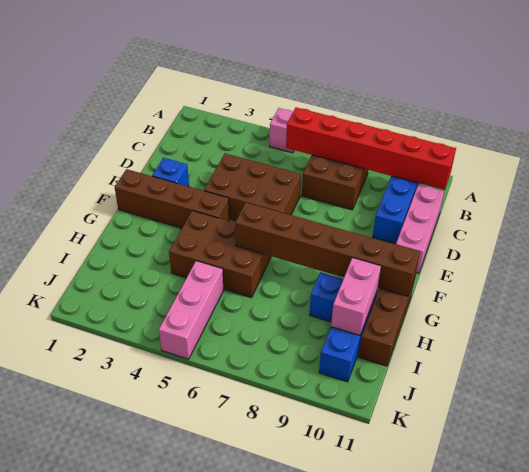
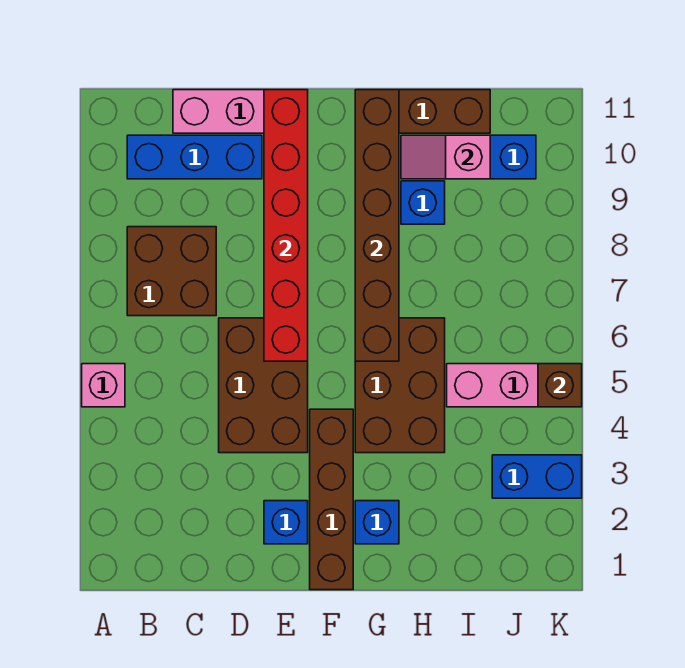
red brick B6:B11 level 2 -> red brick E6:E11 level 2
none -> blue brick G2 level 1
pink brick H10:I10 level 2 -> pink slope H10:I10 level 2 top I
none -> blue brick J3:K3 level 1
none -> brown brick K5 level 2

